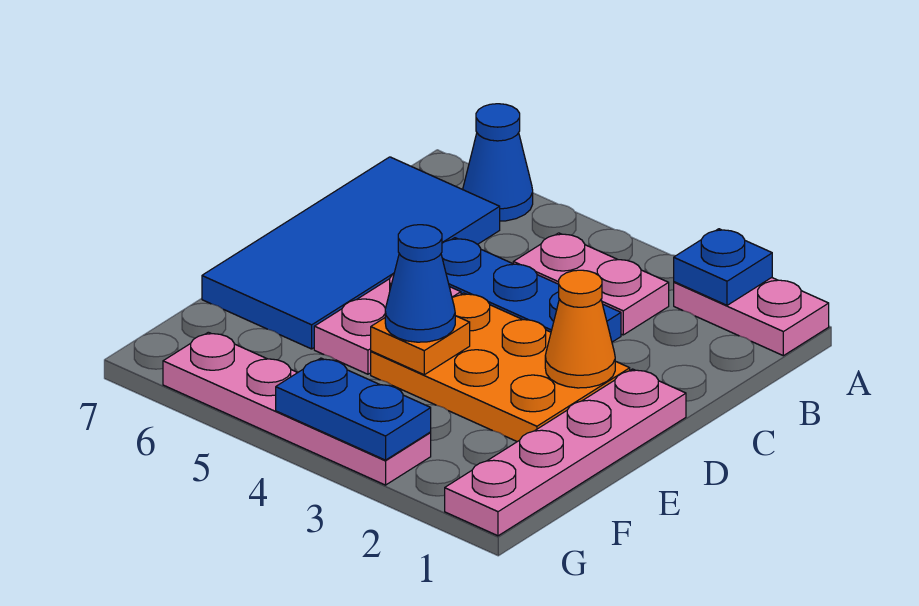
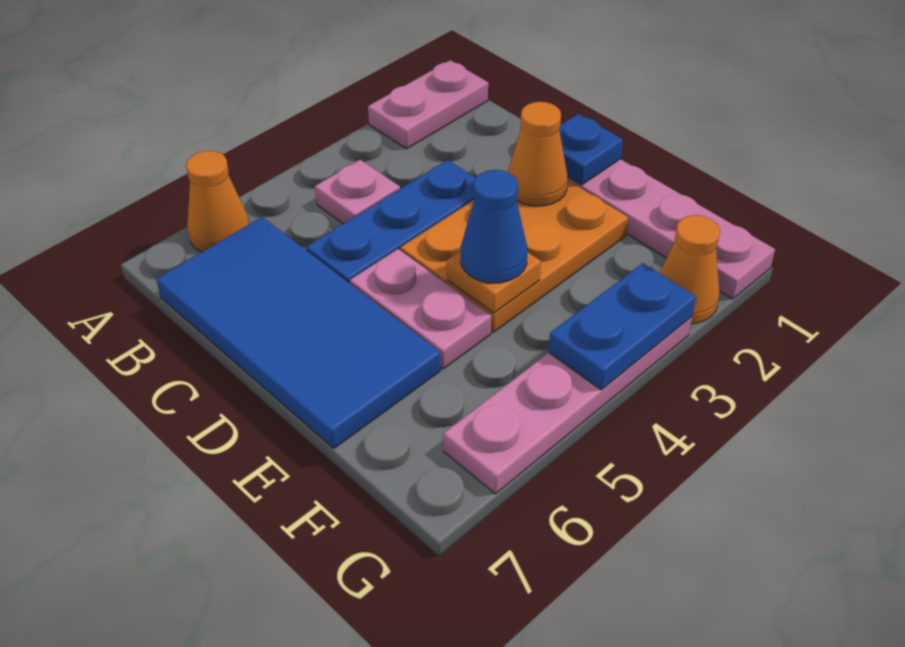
blue plate A2 level 2 -> blue plate D1 level 2
blue cone A6 level 1 -> orange cone A6 level 1
pink plate B3:B4 level 1 -> pink plate B4 level 1
none -> orange cone G2 level 1

